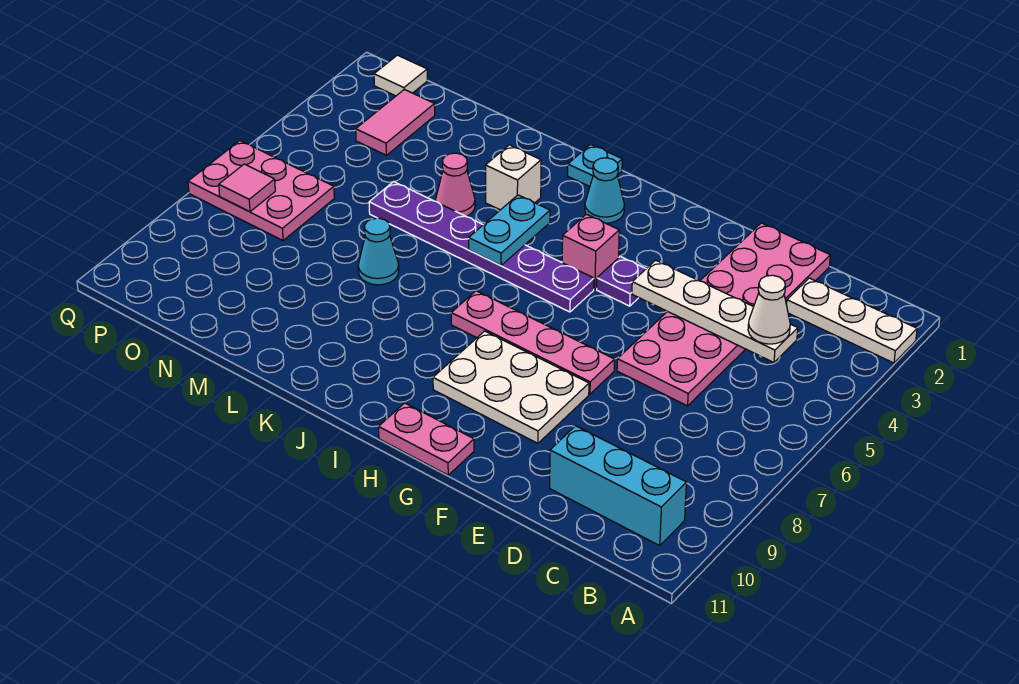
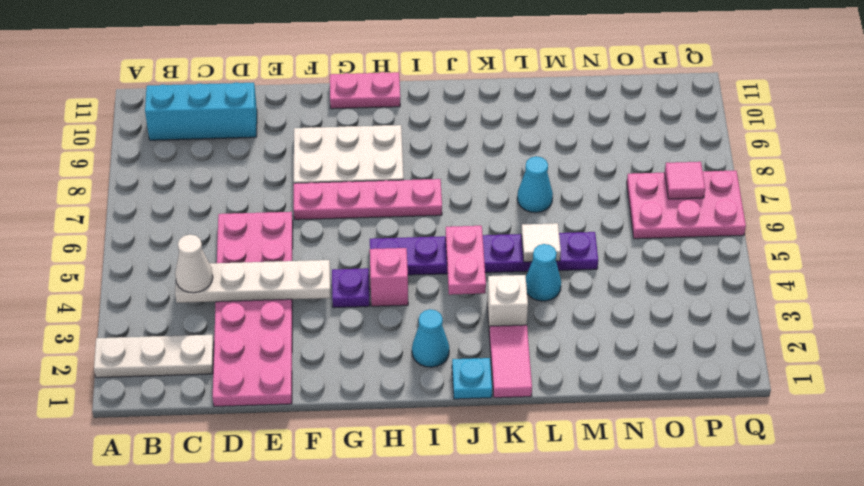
cyan plate J4:J5 level 2 -> pink plate J4:J5 level 2
pink cone L4 level 1 -> cyan cone L4 level 1
pink tile O2:O3 level 1 -> pink tile K1:K2 level 1
white tile P1 level 1 -> white tile L5 level 2

